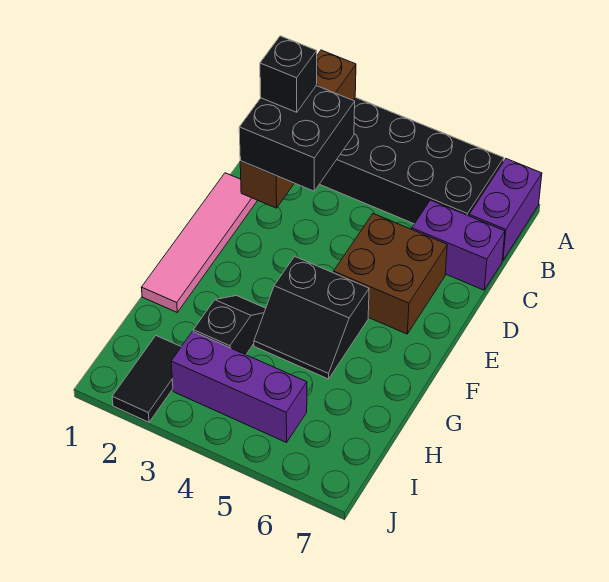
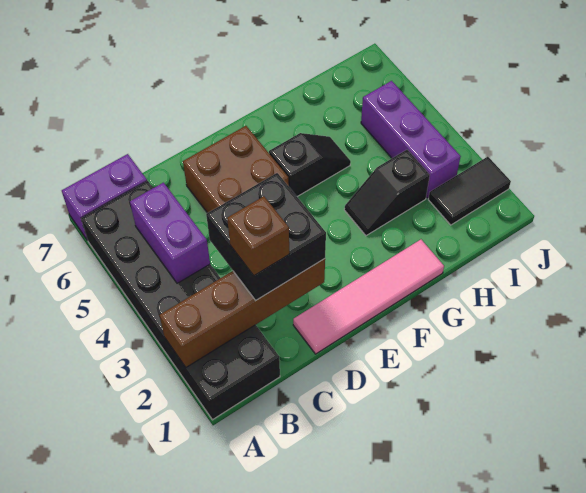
black brick C2 level 4 -> brown brick C2 level 4
purple brick C6:C7 level 1 -> purple brick B4:B5 level 2
black slope F4:G5 level 1 top F -> black slope F5:G5 level 1 top F

